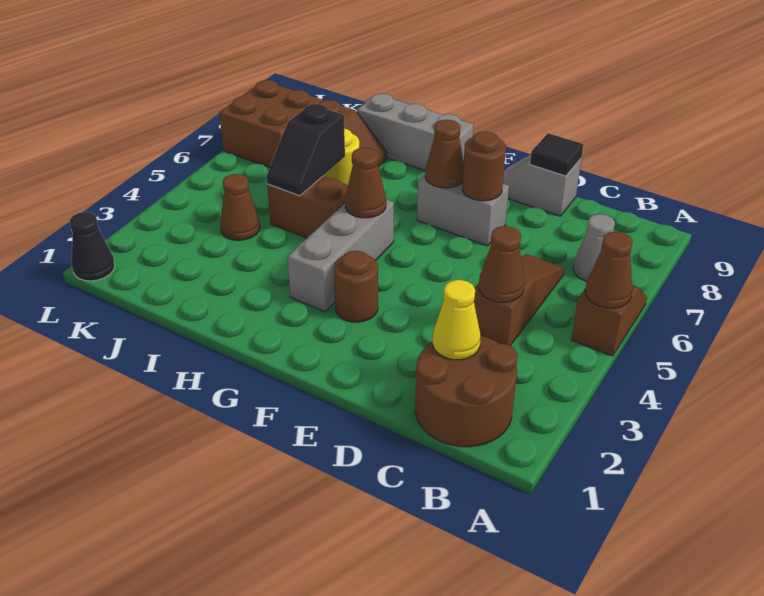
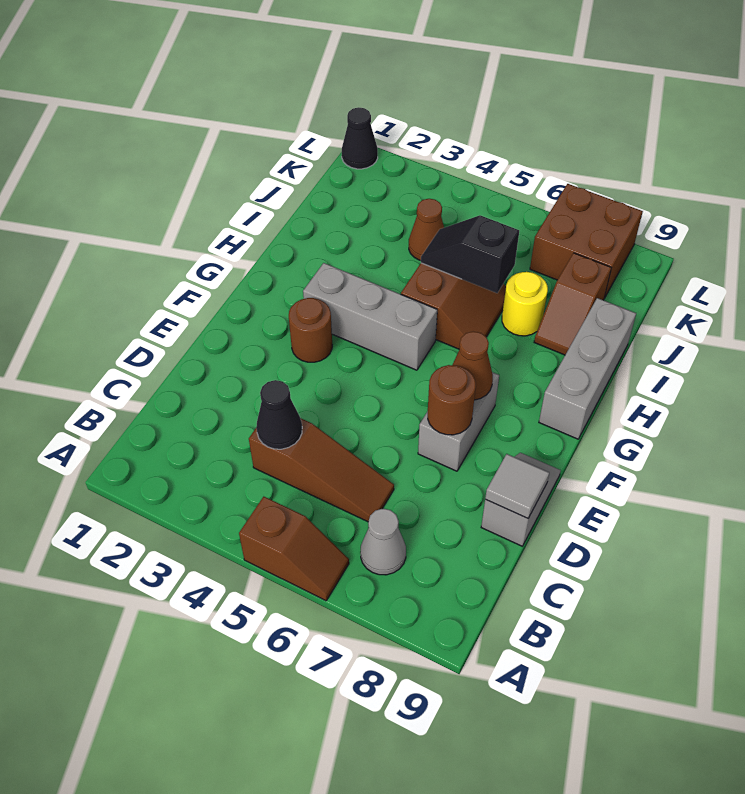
brown cone A5 level 2 -> none
brown round brick B1:C2 level 1 -> none
yellow cone C2 level 2 -> none
brown cone C4 level 2 -> black cone C4 level 2
black tile D9 level 2 -> grey tile D9 level 2
brown cone G5 level 2 -> none

